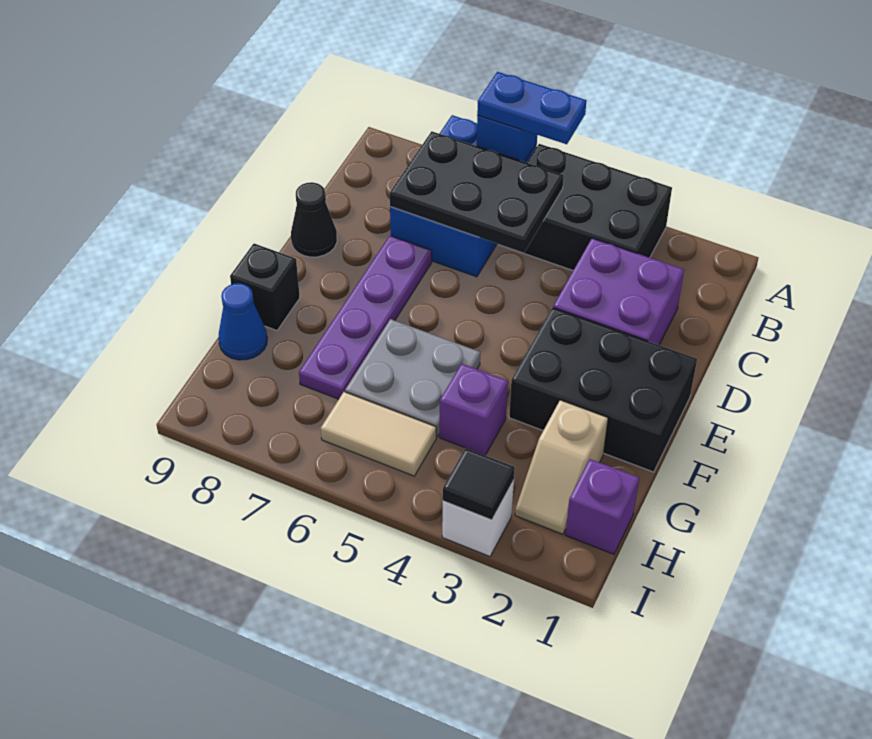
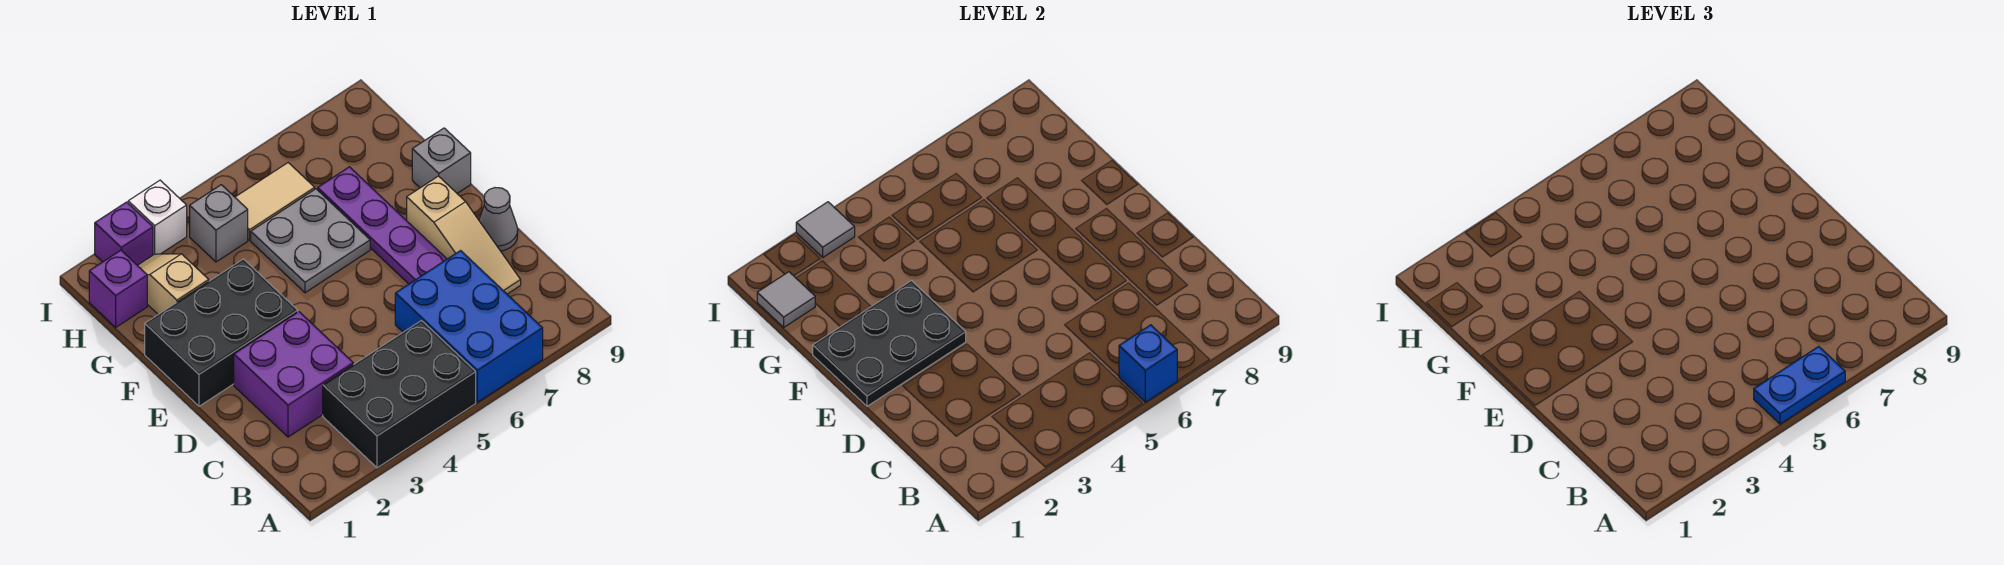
black plate B5:C7 level 2 -> black plate E1:F3 level 2
none -> tan slope C8:E8 level 1 top E
black cone D9 level 1 -> grey cone D9 level 1
black brick F9 level 1 -> grey brick F9 level 1
purple brick G4 level 1 -> purple brick I2 level 1
blue cone G9 level 1 -> none
none -> grey tile H1 level 2
none -> grey brick H4 level 1
black tile I3 level 2 -> grey tile I3 level 2

